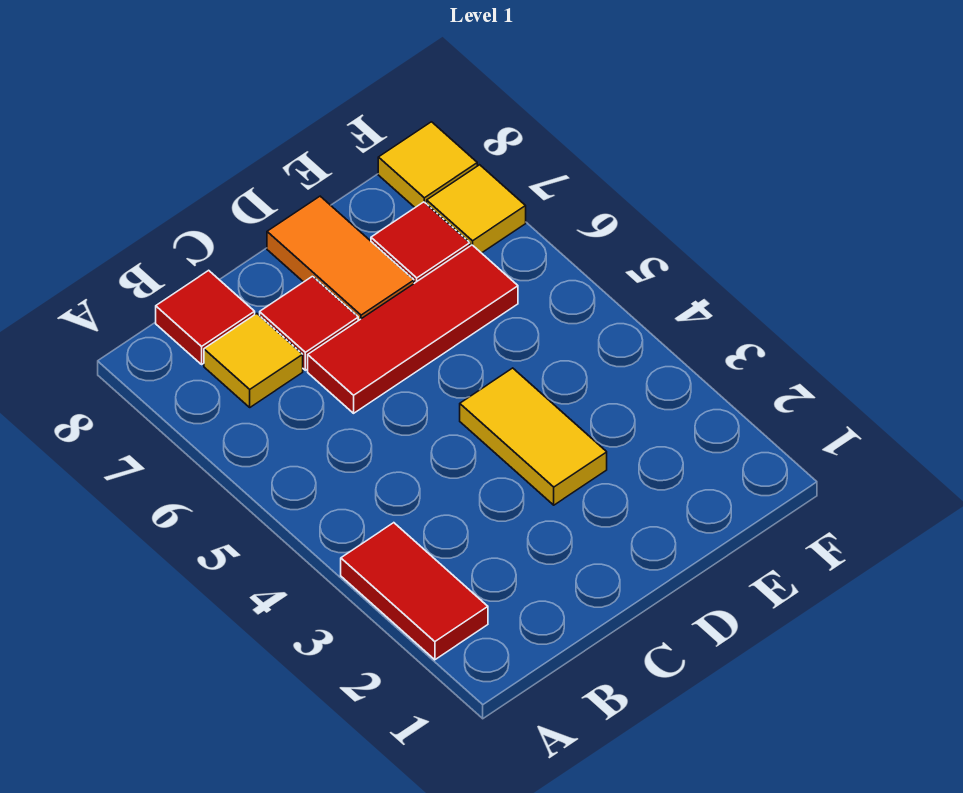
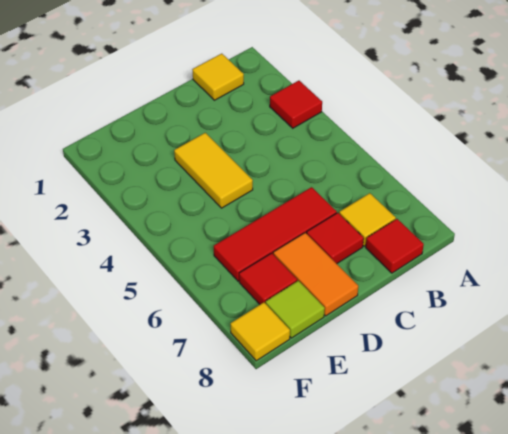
red tile A2:A3 level 1 -> red tile A3 level 1
none -> lime tile E8 level 1
yellow tile F7 level 1 -> yellow tile B1 level 1

